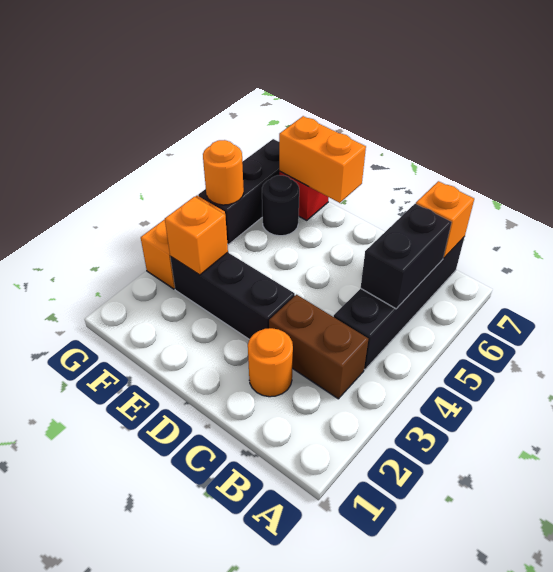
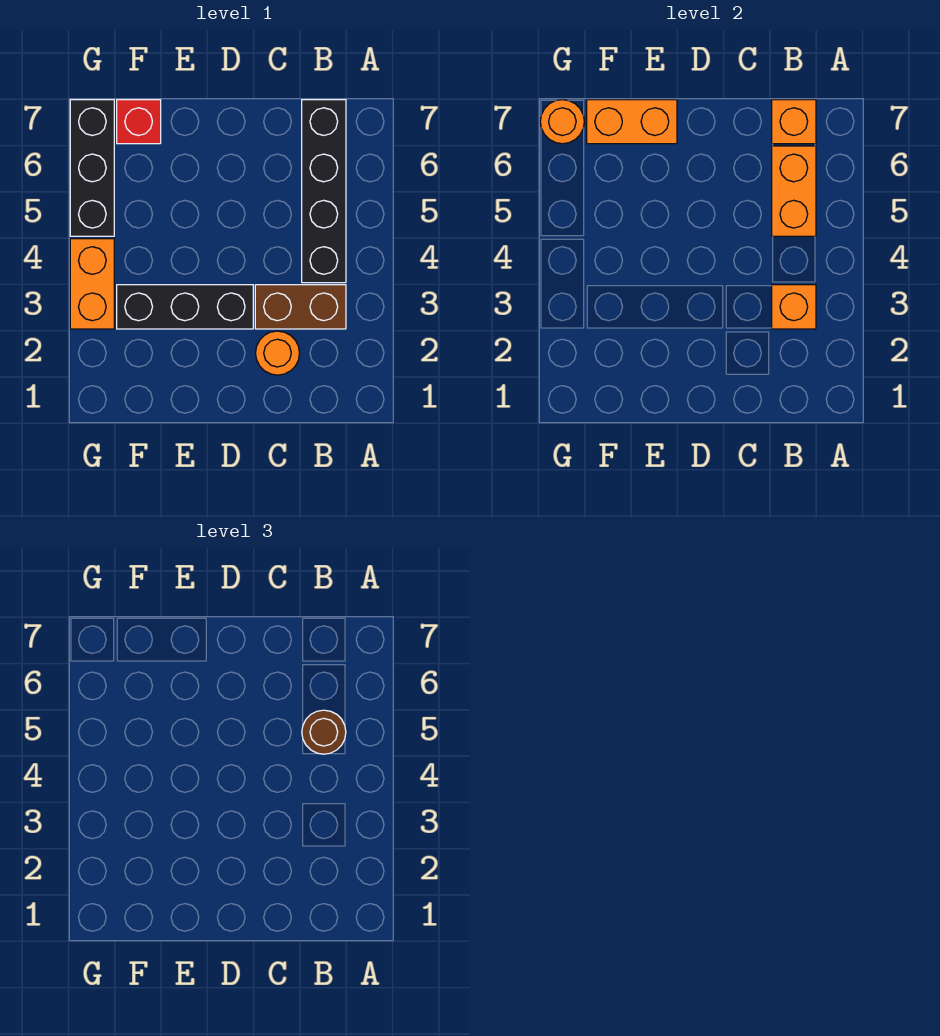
black brick B5:B6 level 2 -> orange brick B5:B6 level 2
none -> brown round brick B5 level 3
orange brick F3 level 2 -> orange brick B3 level 2
black round brick F6 level 1 -> none
orange round brick G5 level 2 -> orange round brick G7 level 2

